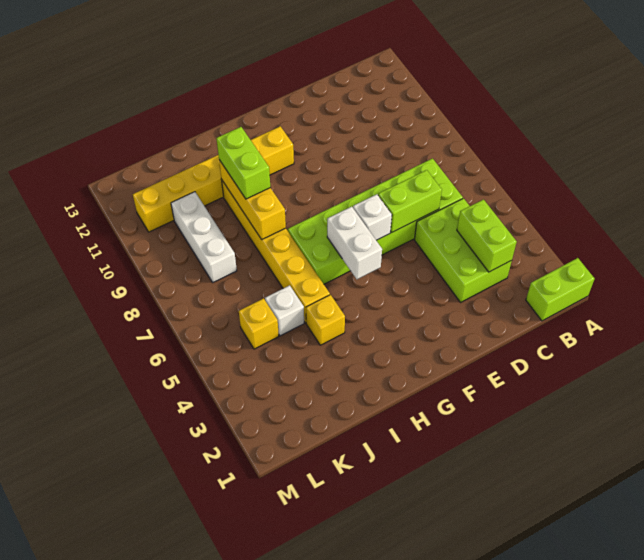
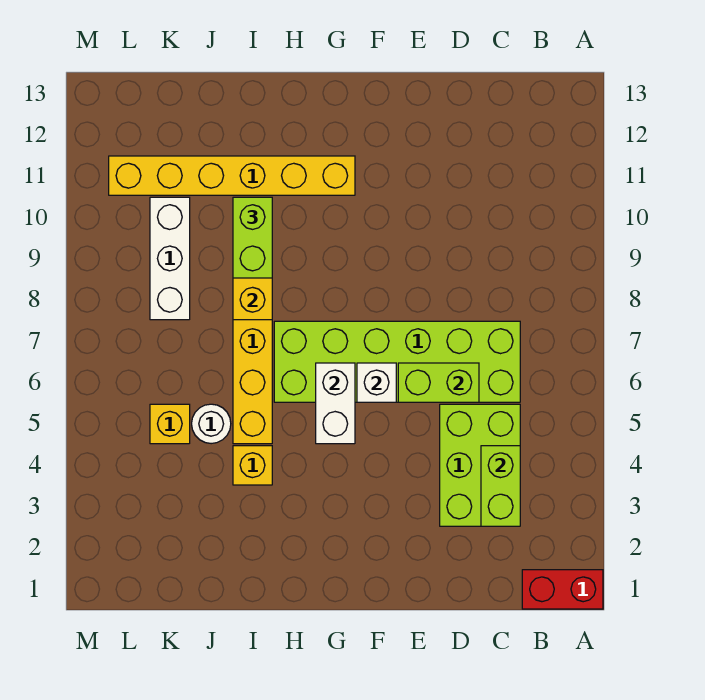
lime brick A1:B1 level 1 -> red brick A1:B1 level 1
white brick J5 level 1 -> white round brick J5 level 1

